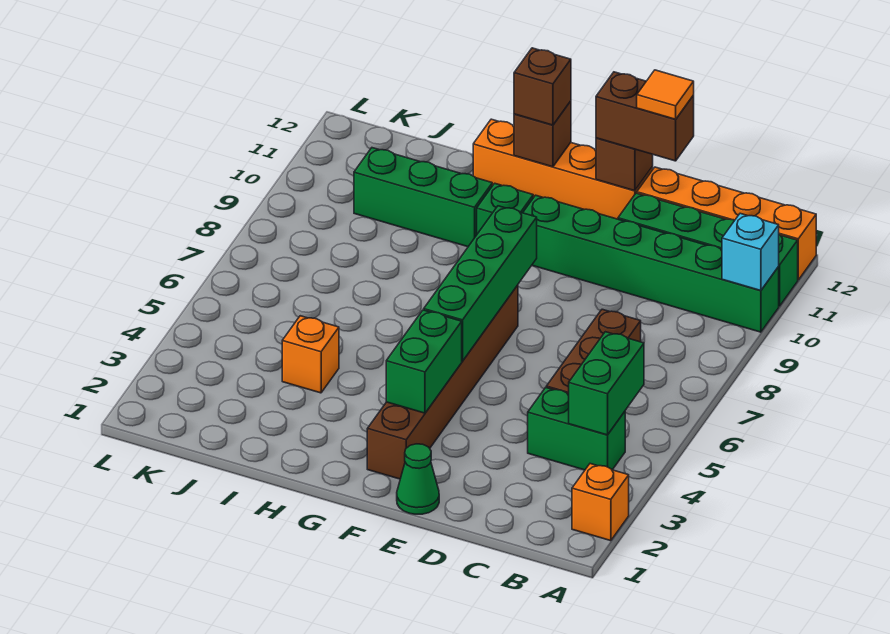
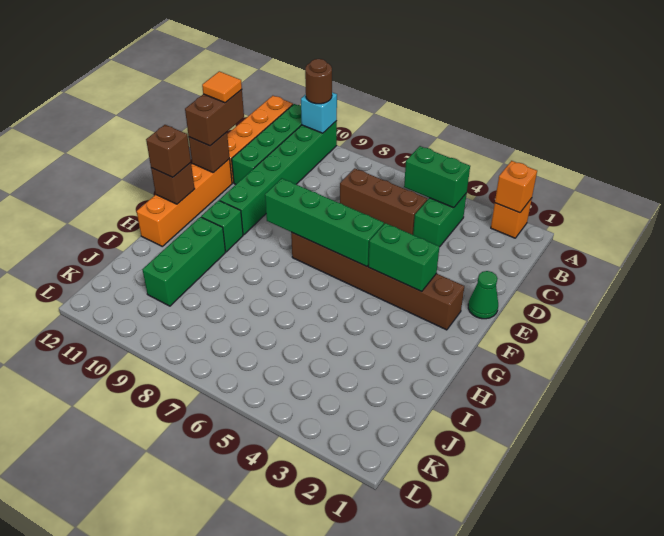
none -> brown round brick A10 level 3
orange brick I4 level 1 -> orange brick A2 level 2

